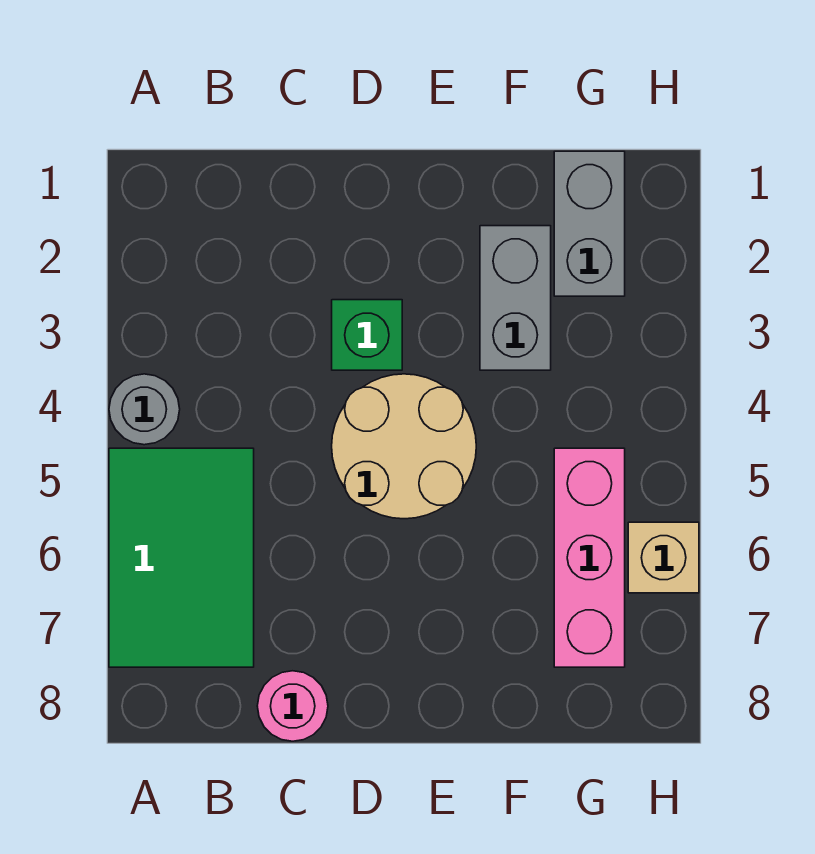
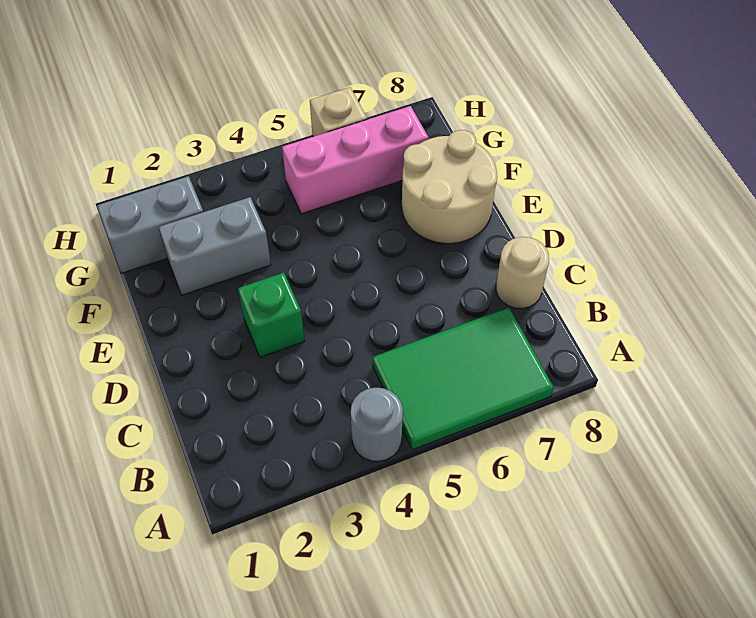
pink round brick C8 level 1 -> tan round brick C8 level 1
tan round brick D4:E5 level 1 -> tan round brick E7:F8 level 1

